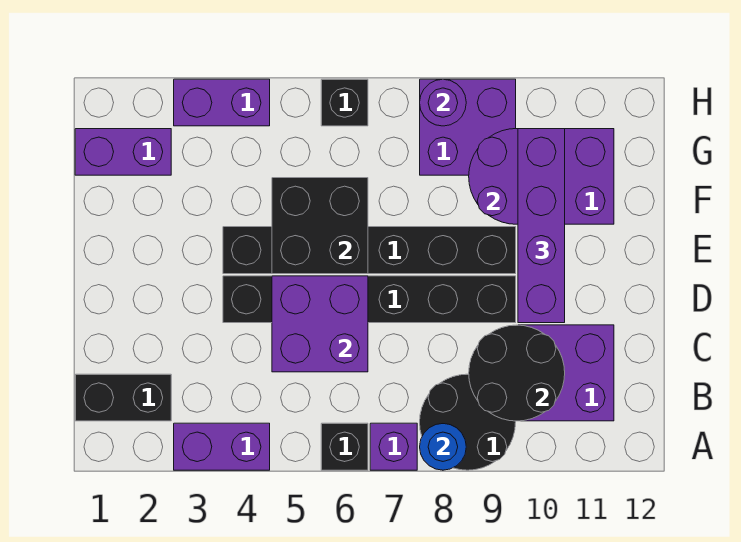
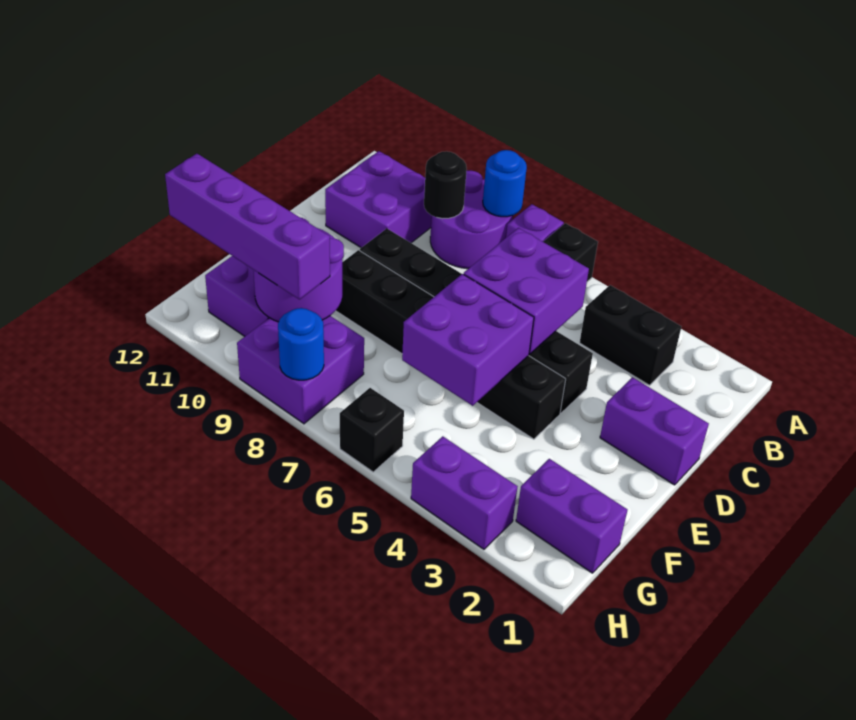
purple brick A3:A4 level 1 -> purple brick D1:D2 level 1
black round brick A8:B9 level 1 -> purple round brick A8:B9 level 1
black brick B1:B2 level 1 -> black brick B3:B4 level 1
black round brick B9:C10 level 2 -> black round brick B9 level 2
purple brick D10:G10 level 3 -> purple brick G9:G12 level 3
black brick E5:F6 level 2 -> purple brick E5:F6 level 2
purple round brick H8 level 2 -> blue round brick H8 level 2

